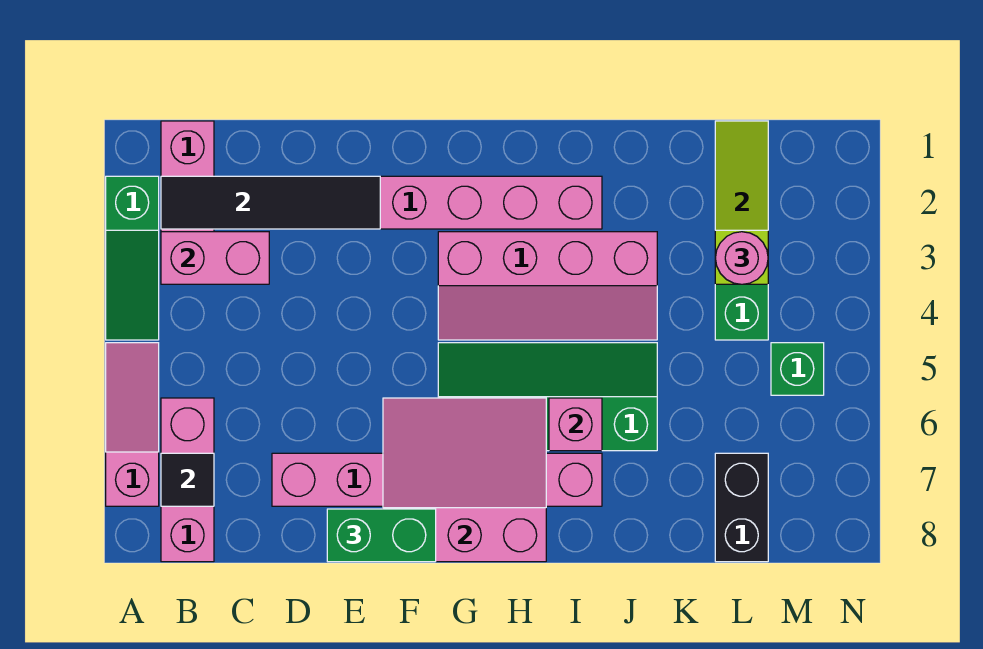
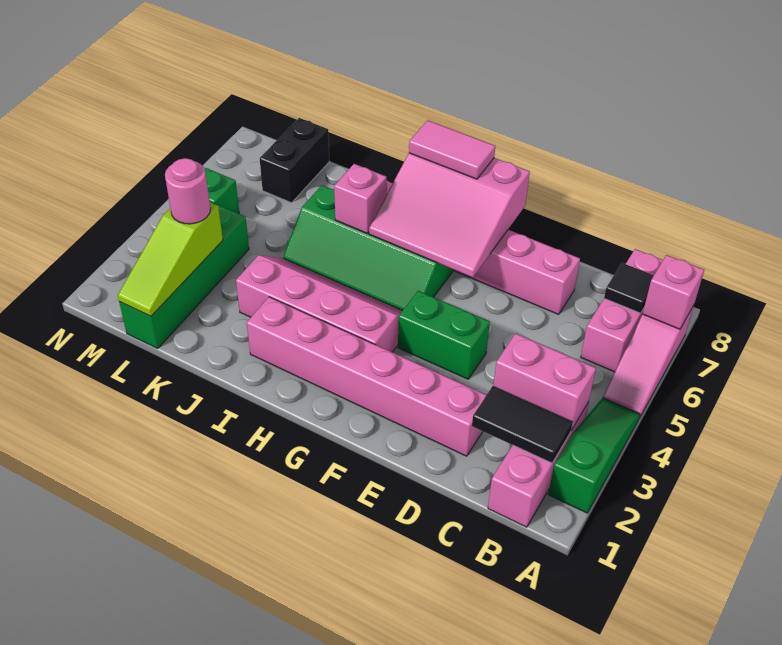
none -> pink brick A7 level 2
black tile B2:E2 level 2 -> black tile B2:C2 level 2
green brick E8:F8 level 3 -> green brick E4:F4 level 1
none -> pink tile G8:H8 level 3

